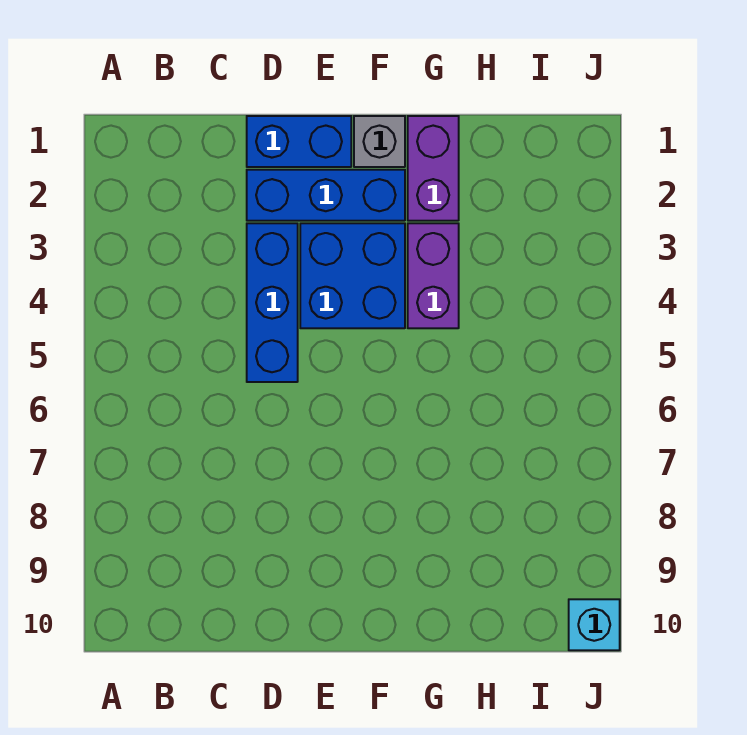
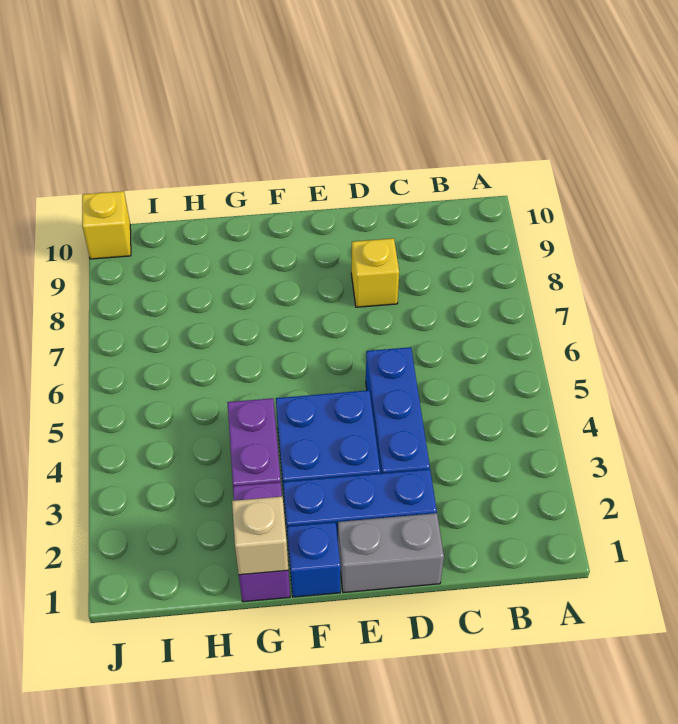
blue brick D1:E1 level 1 -> grey brick D1:E1 level 1
none -> yellow brick D8 level 1
grey brick F1 level 1 -> blue brick F1 level 1
none -> tan brick G1 level 2
cyan brick J10 level 1 -> yellow brick J10 level 1

